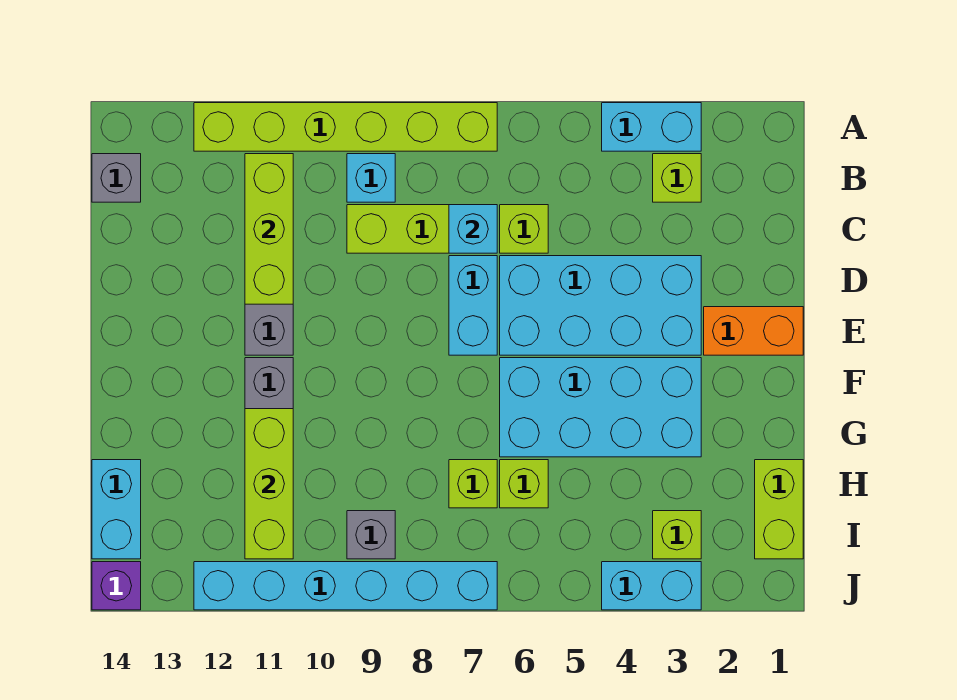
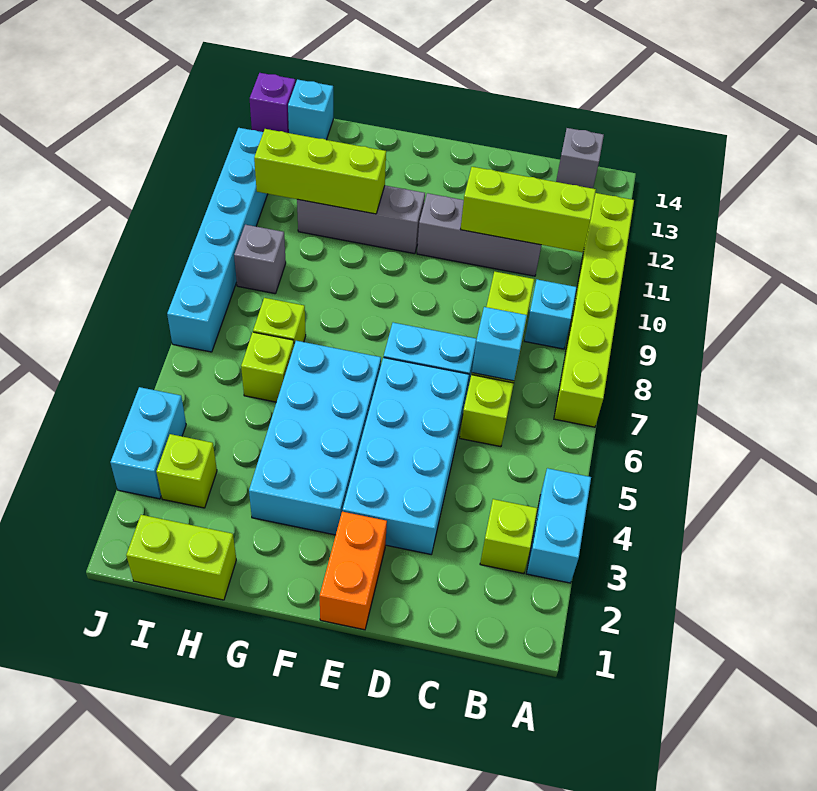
cyan brick H14:I14 level 1 -> cyan brick I14 level 1

